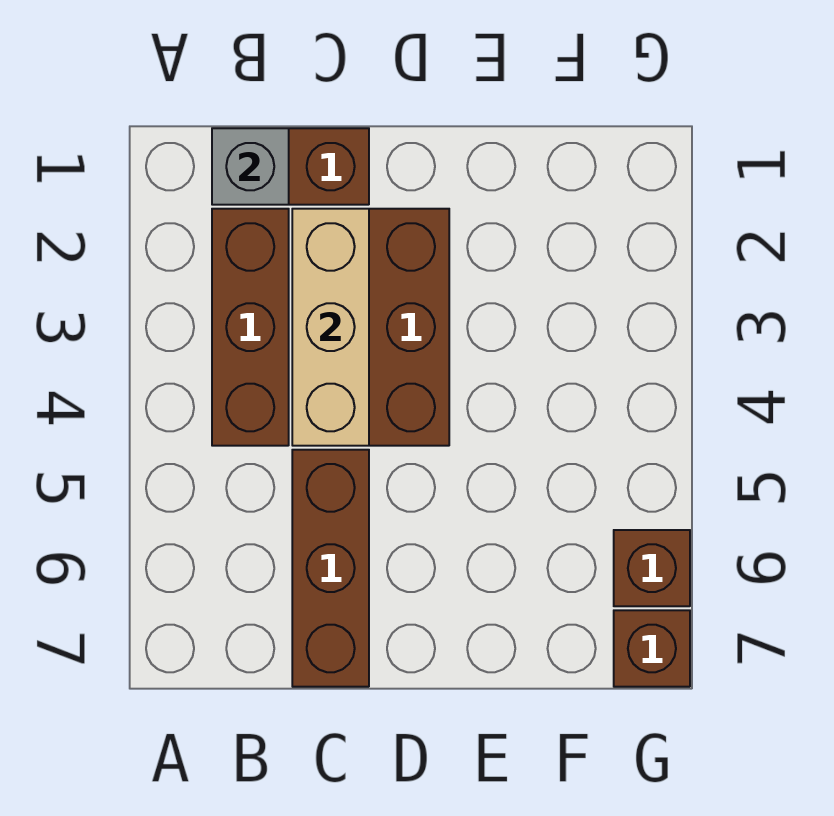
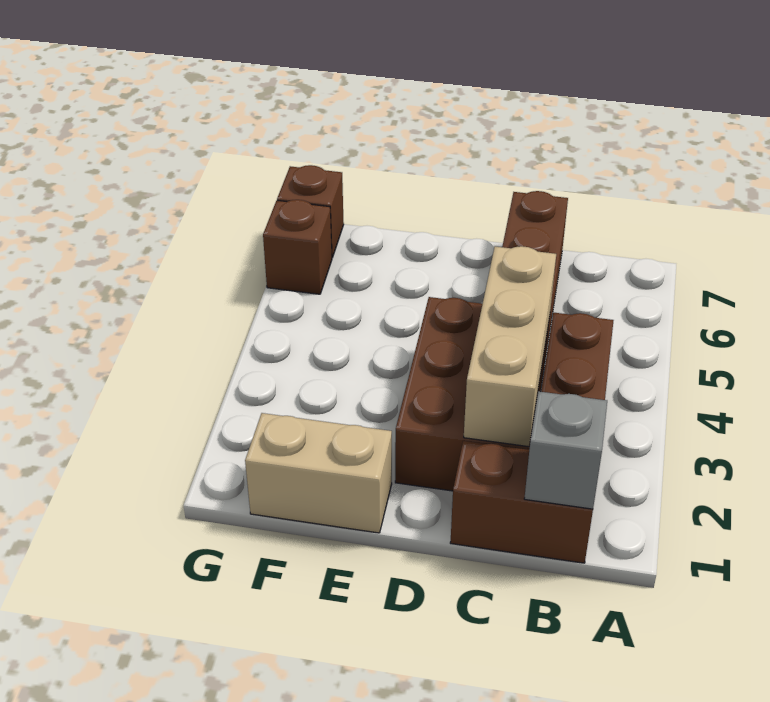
none -> tan brick E1:F1 level 1

